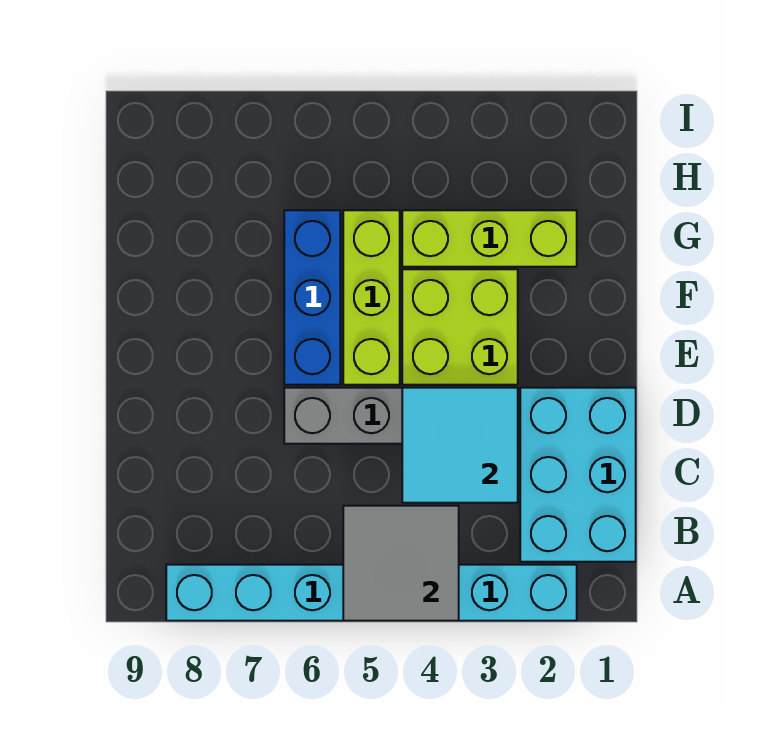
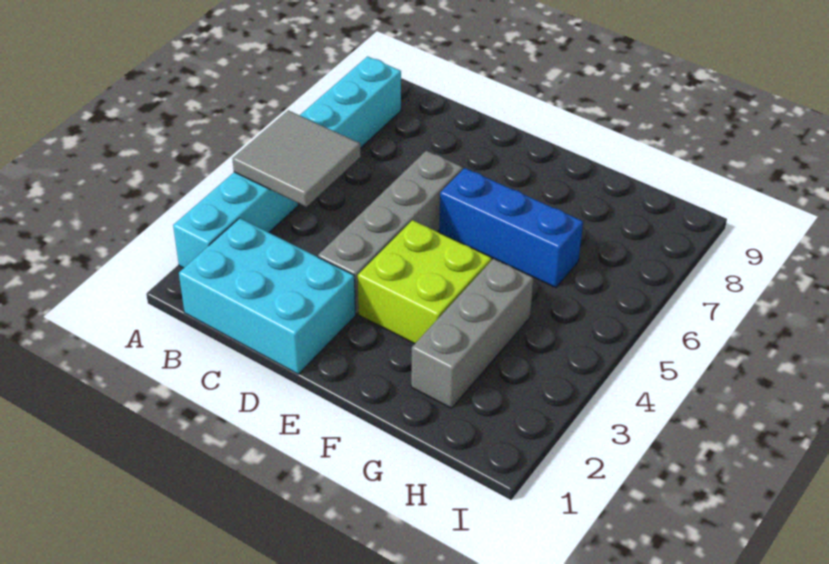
cyan tile C3:D4 level 2 -> none
lime brick E5:G5 level 1 -> none
lime brick G2:G4 level 1 -> grey brick G2:G4 level 1

